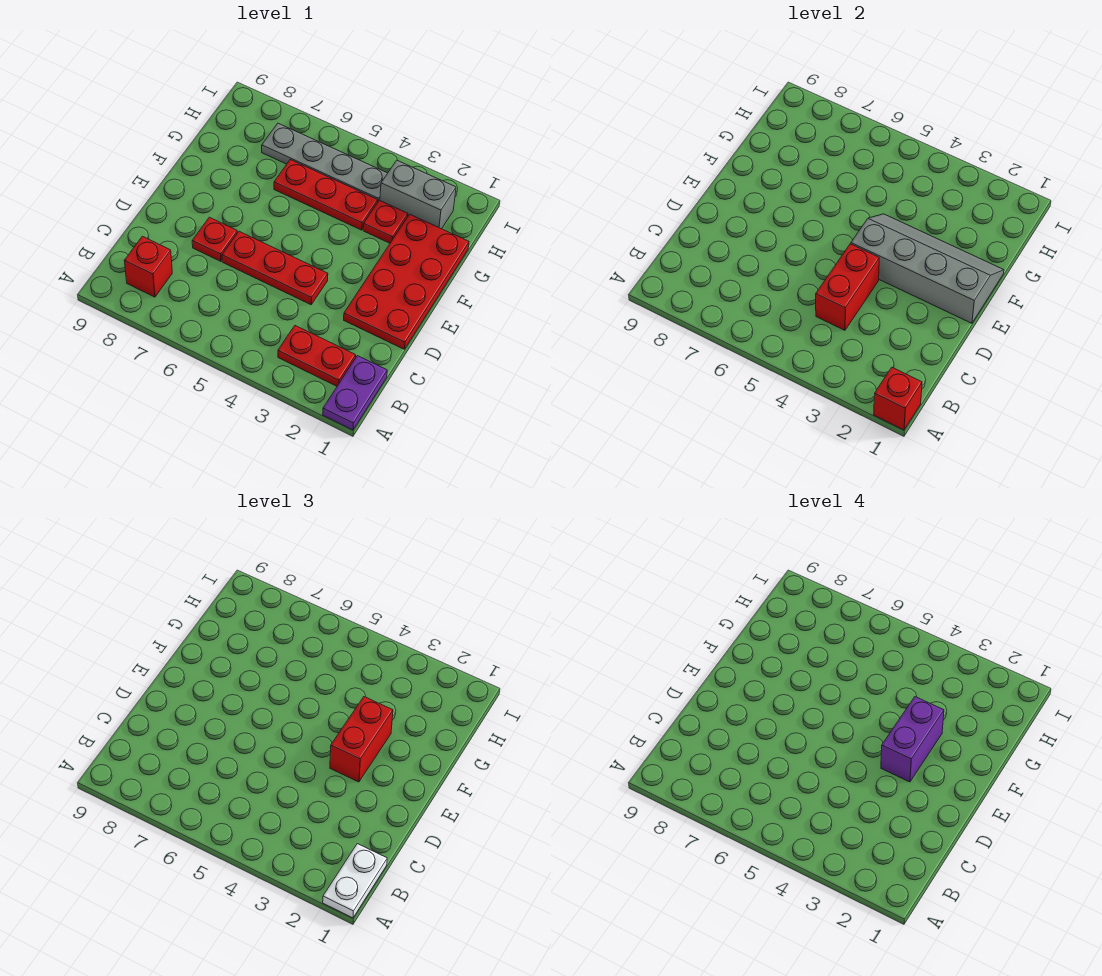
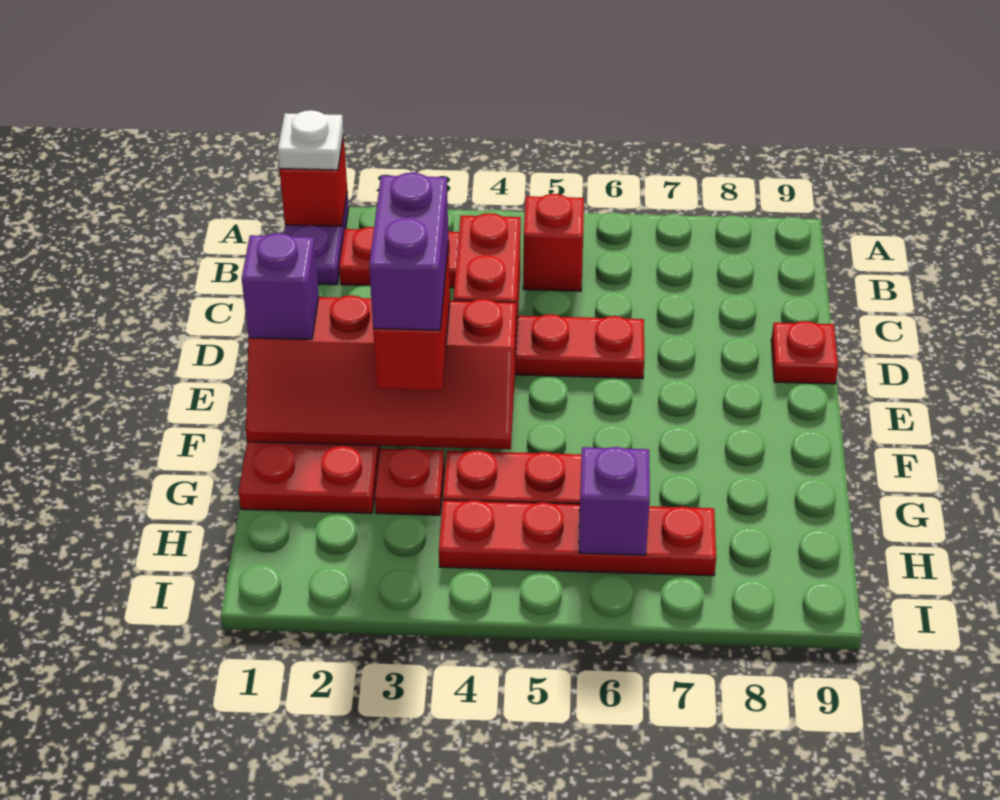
white plate A1:B1 level 3 -> white plate A1 level 3
red brick B8 level 1 -> red brick B5 level 1
red plate D7 level 1 -> red plate D9 level 1
grey slope E1:F4 level 2 top E -> red slope E1:F4 level 2 top E
none -> purple brick E1 level 3
grey brick H2:H3 level 1 -> none
grey plate H4:H7 level 1 -> red plate H4:H7 level 1
none -> purple brick H6 level 2

